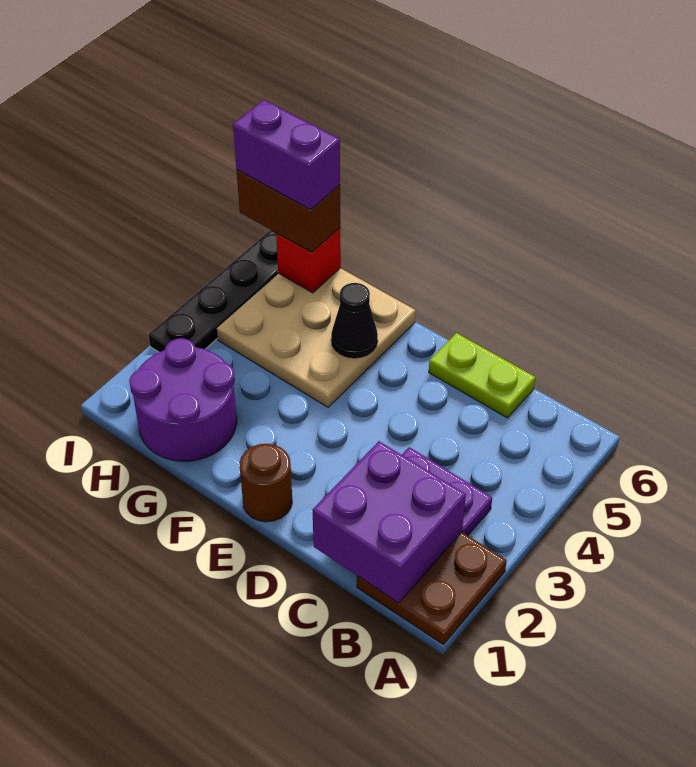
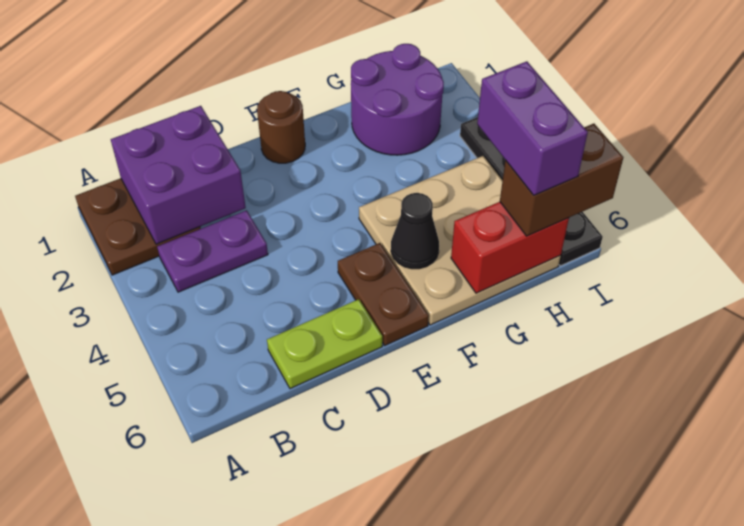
none -> brown plate E5:E6 level 1
red brick H6 level 2 -> red brick G6:H6 level 2
purple brick H6:I6 level 4 -> purple brick H5:H6 level 4

